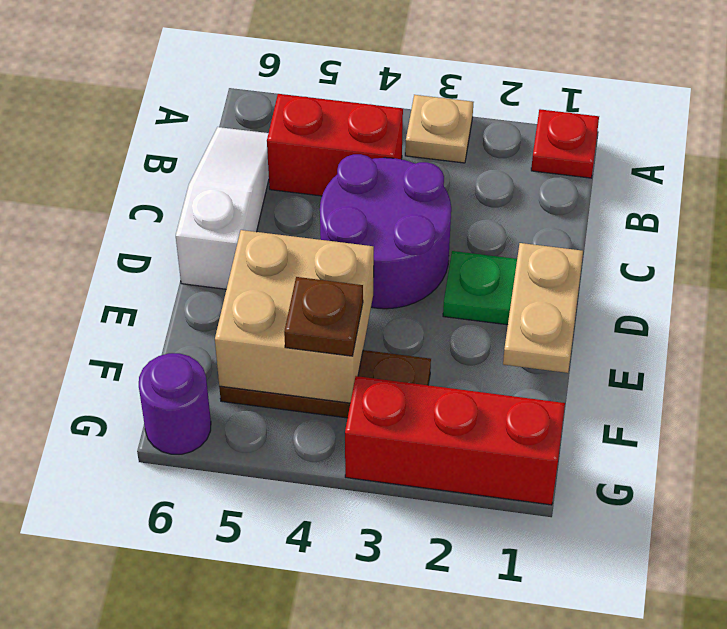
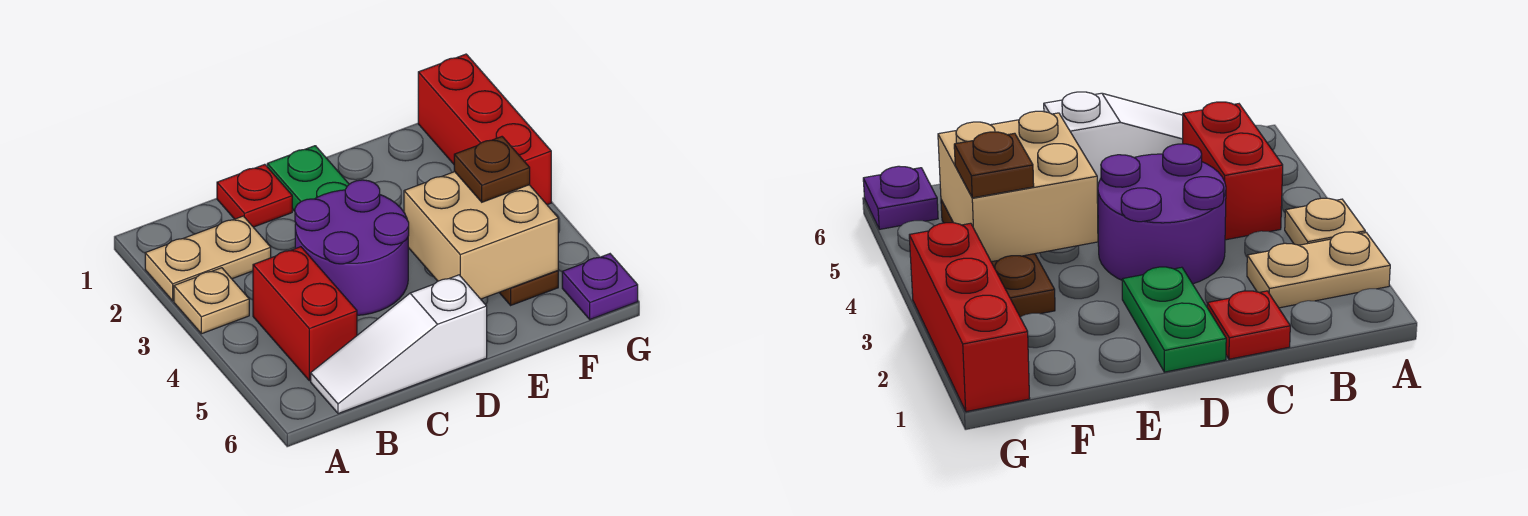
red plate A1 level 1 -> red plate C1 level 1
tan plate D1:E1 level 2 -> tan plate A2:B2 level 1
purple round brick G6 level 1 -> purple plate G6 level 1

